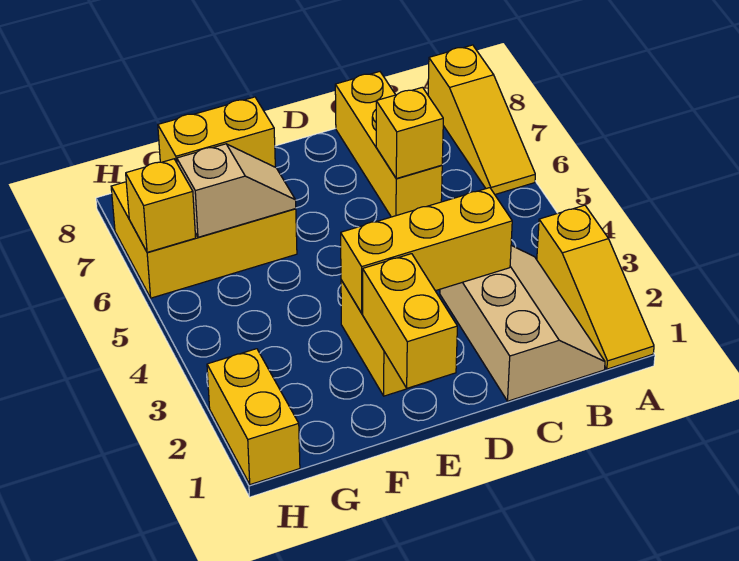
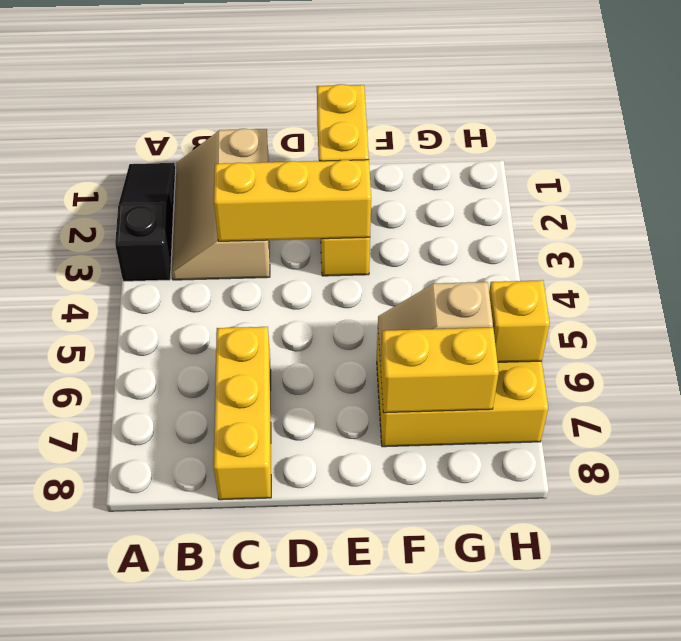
yellow slope A1:A3 level 1 top 3 -> black slope A1:A3 level 1 top 3
yellow slope A6:A8 level 1 top 8 -> none
yellow brick C6 level 2 -> none
yellow brick H1:H2 level 1 -> none

